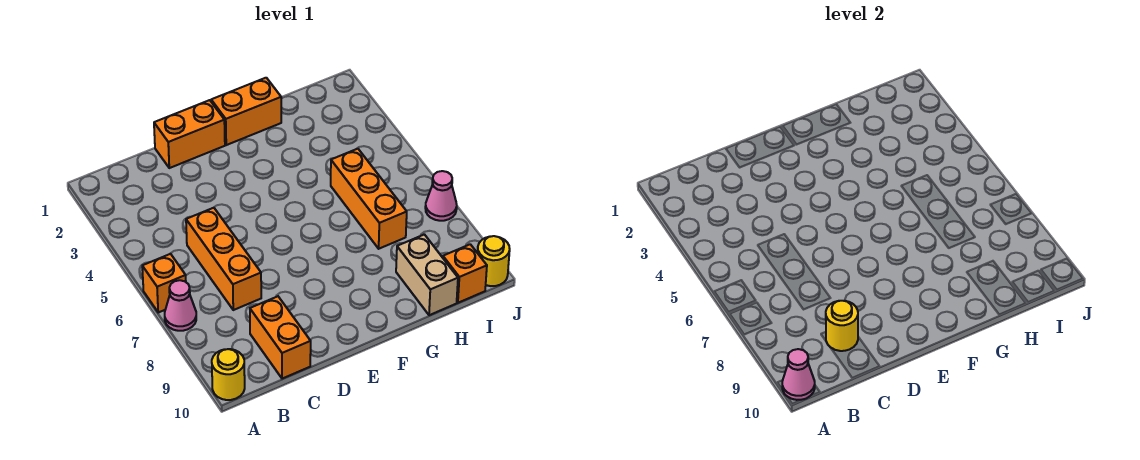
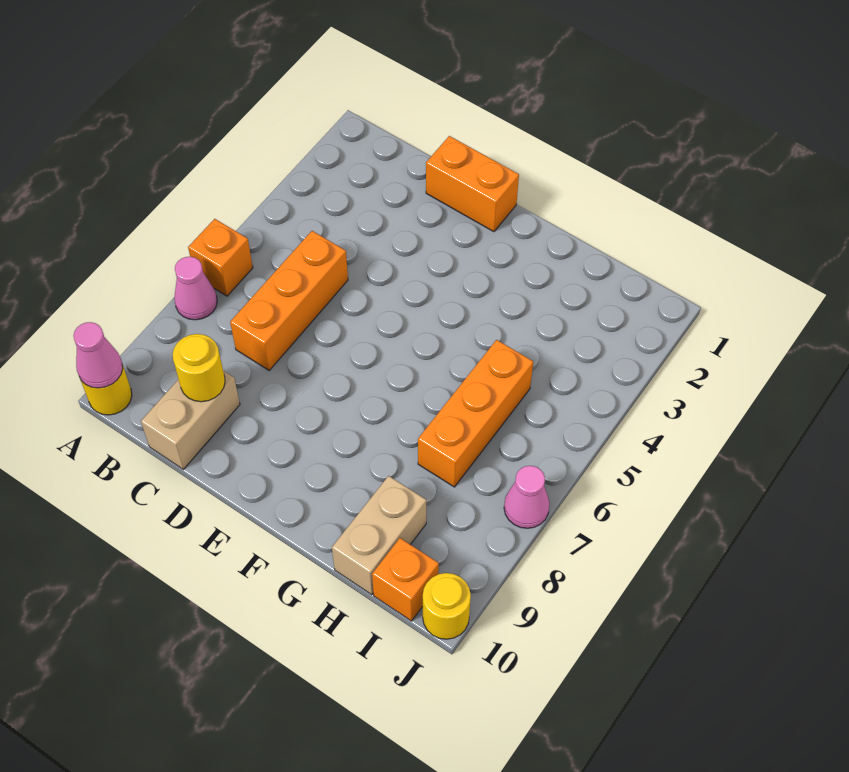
orange brick C9:C10 level 1 -> tan brick C9:C10 level 1
orange brick F1:G1 level 1 -> none

